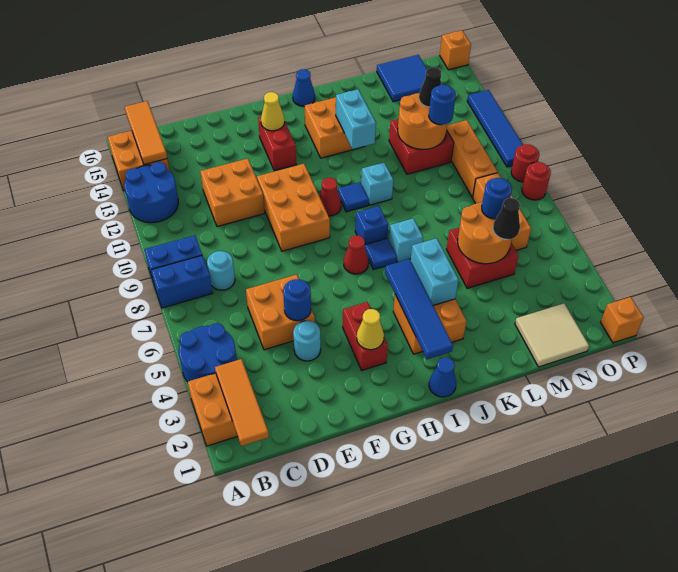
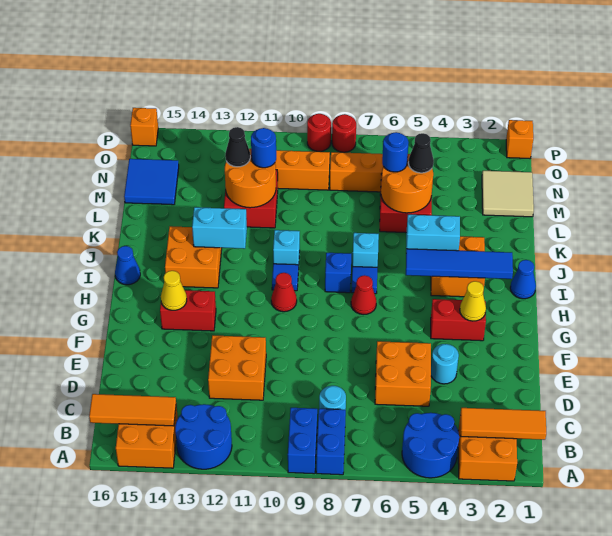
blue round brick E5 level 2 -> none
orange brick F9:G11 level 1 -> none
blue tile P10:P13 level 1 -> none

